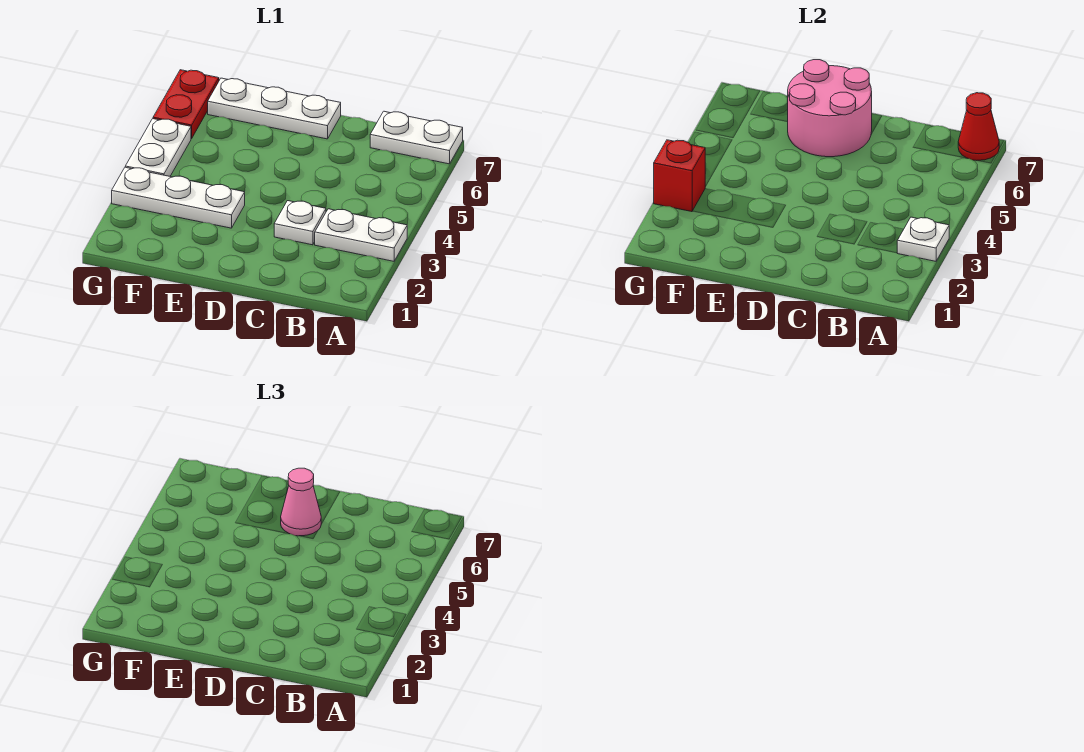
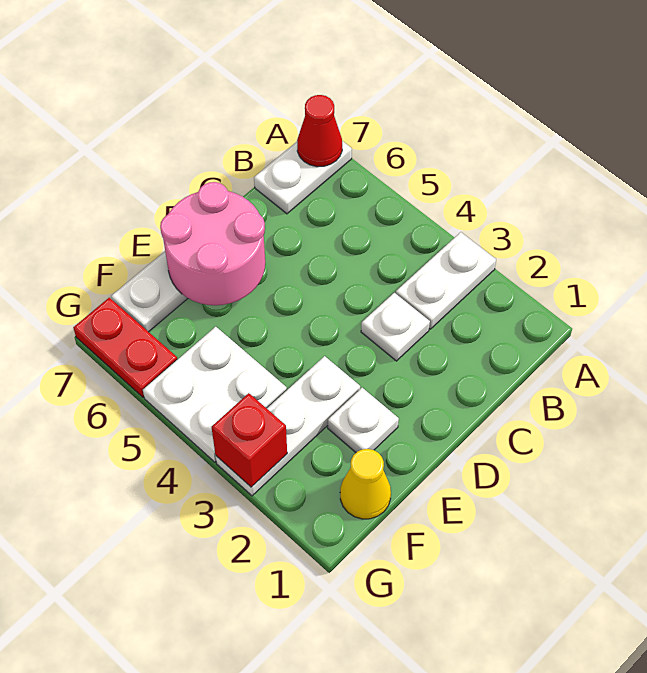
white plate A3 level 2 -> white plate E2 level 1
pink cone D6 level 3 -> none
none -> yellow cone F1 level 1
white plate G4:G5 level 1 -> white plate F4:G5 level 1

